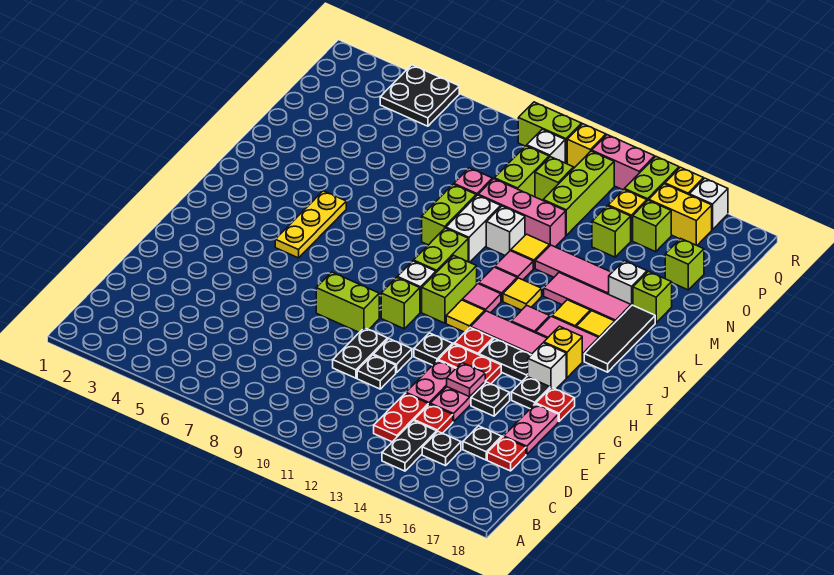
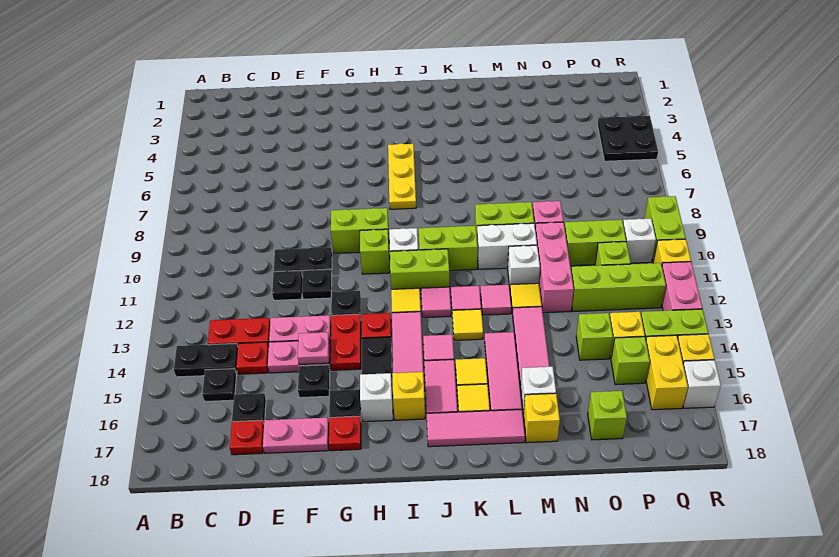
lime brick G8:G9 level 1 -> lime brick G9:H9 level 1
yellow plate I5:K5 level 1 -> yellow plate I5:I7 level 1
black tile J17:L17 level 1 -> pink tile J17:L17 level 1
lime brick M17 level 1 -> yellow brick M17 level 1

